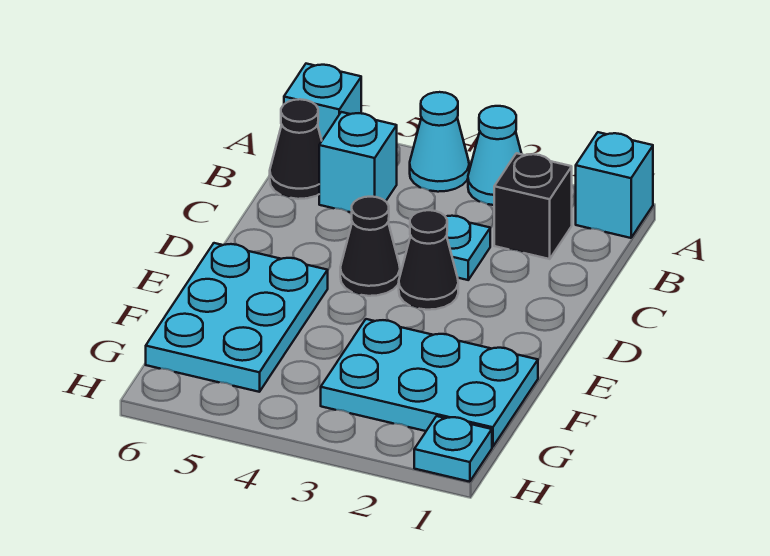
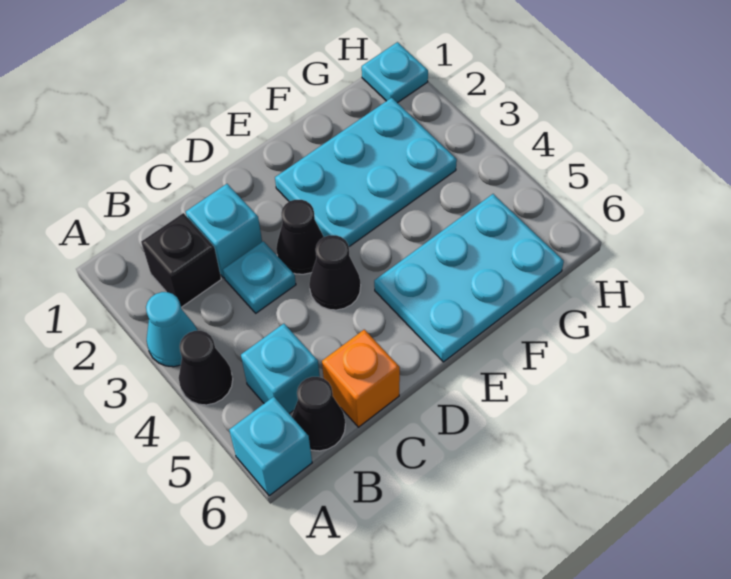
cyan brick A1 level 1 -> cyan brick C2 level 1
cyan cone A4 level 1 -> black cone A4 level 1
none -> orange brick C6 level 1
cyan plate F1:G3 level 1 -> cyan plate E2:G3 level 1

